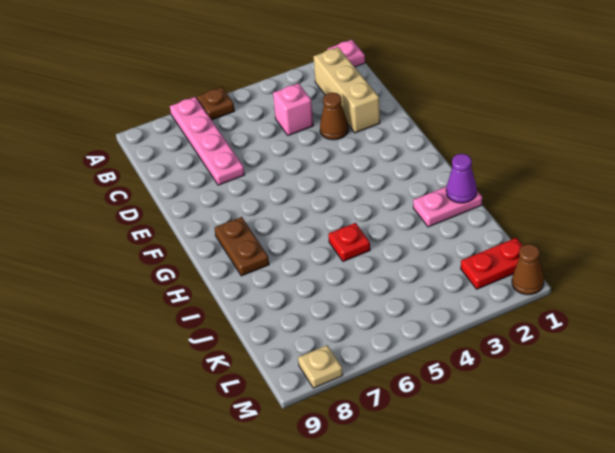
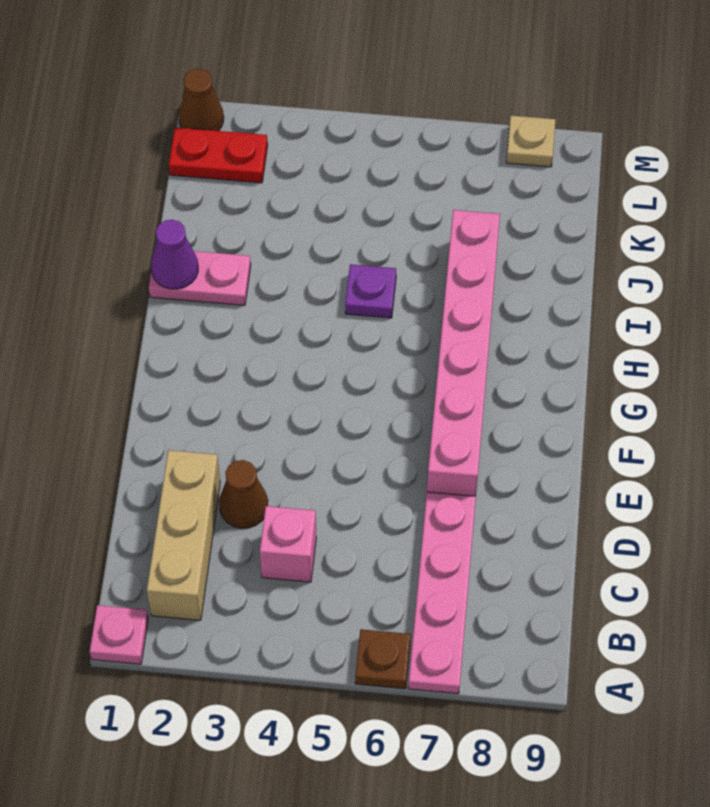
none -> pink brick E7:J7 level 1
brown plate G8:H8 level 1 -> none
red plate I5 level 1 -> purple plate I5 level 1

